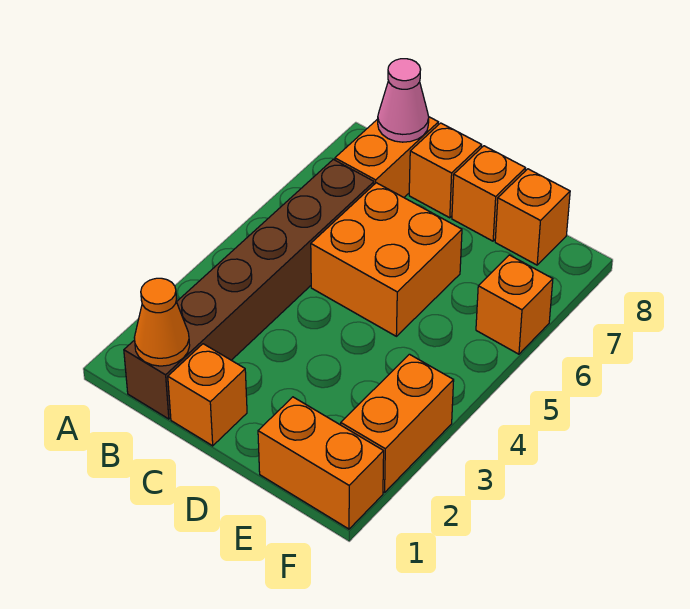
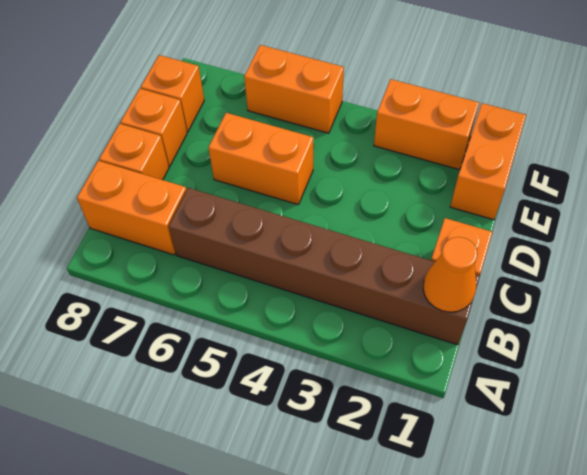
pink cone B8 level 2 -> none
orange brick C5:D6 level 1 -> orange brick D5:D6 level 1
orange brick F6 level 1 -> orange brick F5:F6 level 1

